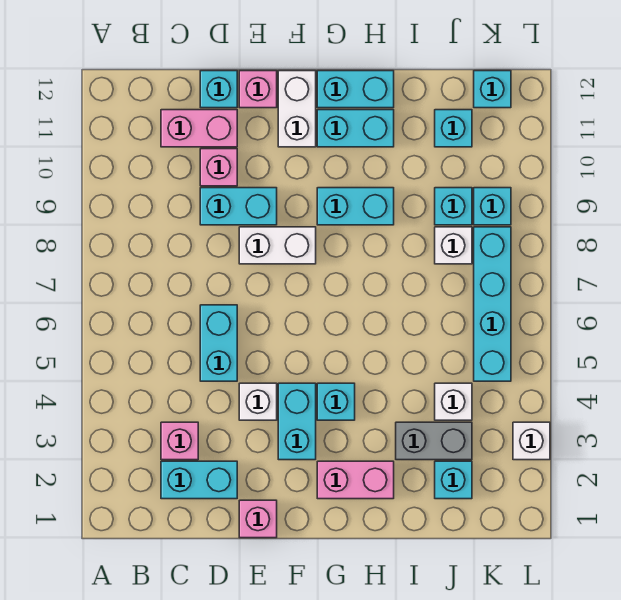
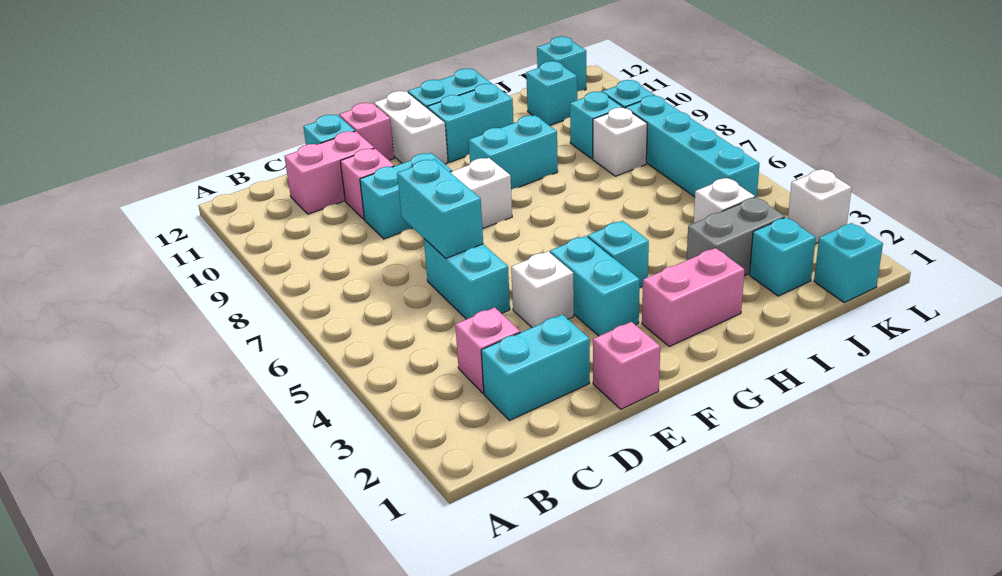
none -> cyan brick D6:D7 level 2
none -> cyan brick K1 level 1

